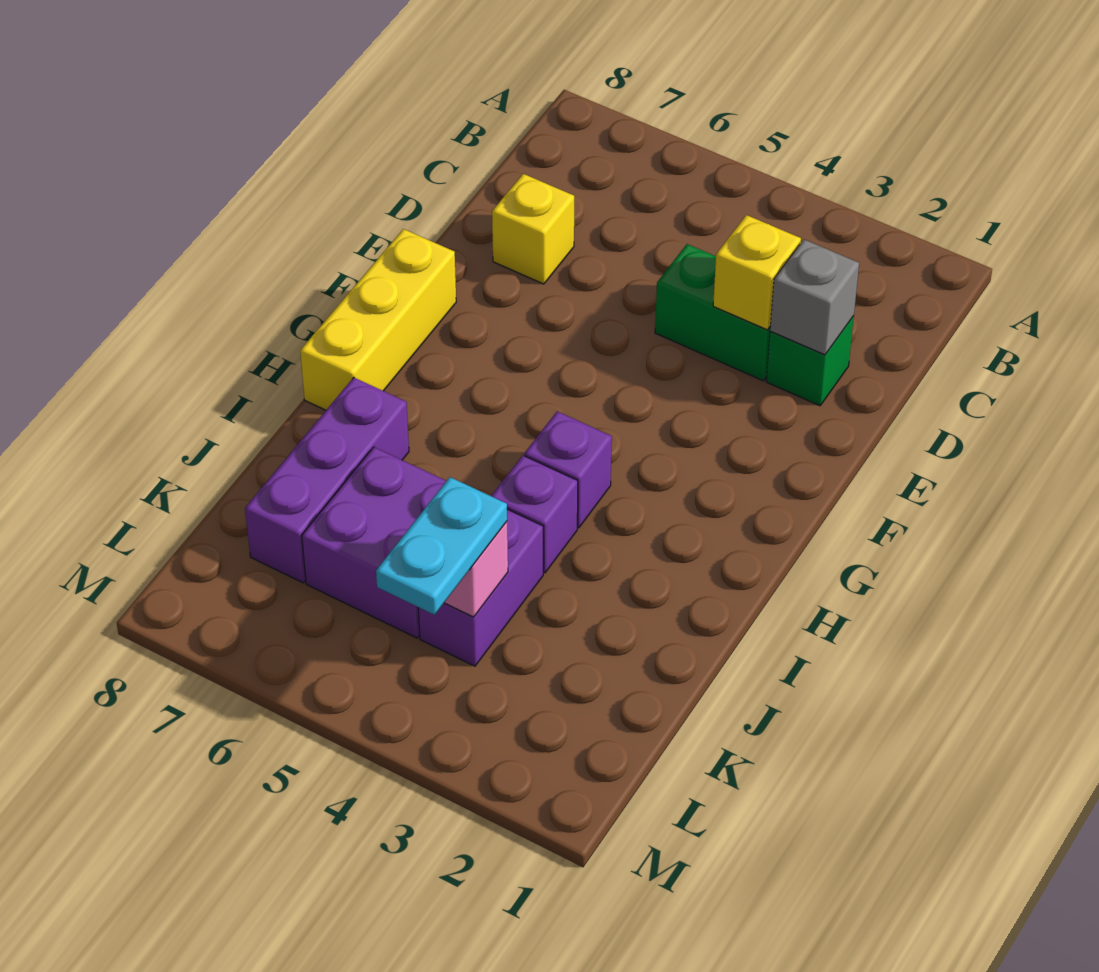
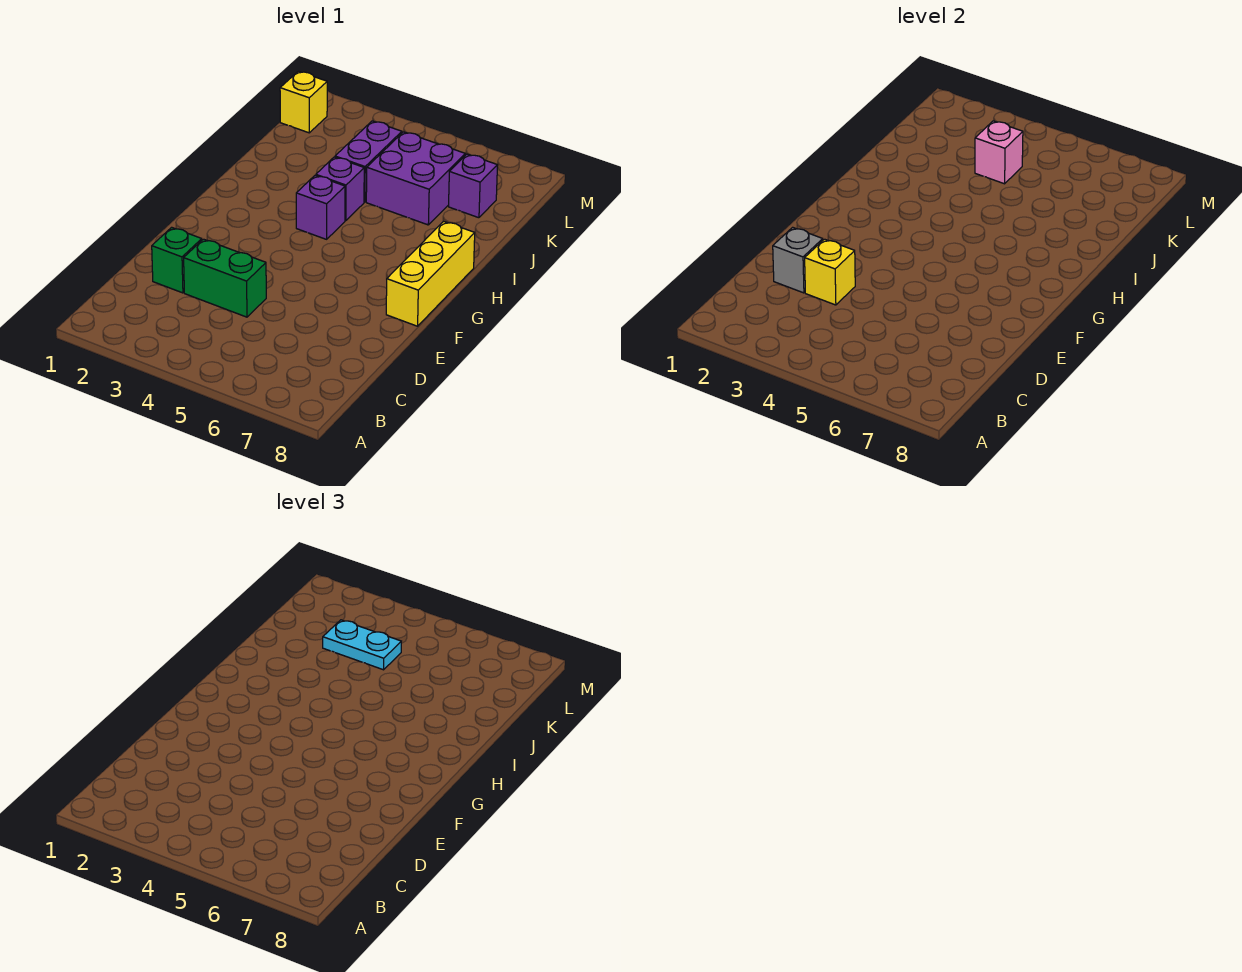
yellow brick D7 level 1 -> yellow brick L1 level 1
purple brick I7:K7 level 1 -> purple brick K7 level 1
cyan plate K4:L4 level 3 -> cyan plate K3:K4 level 3

